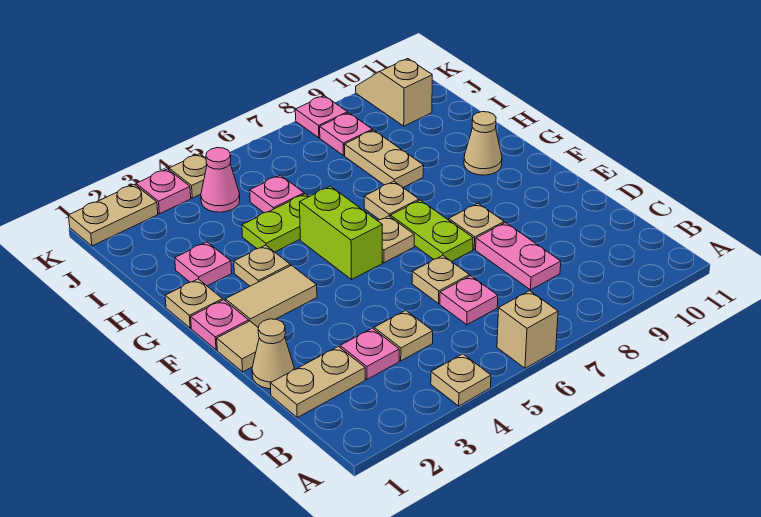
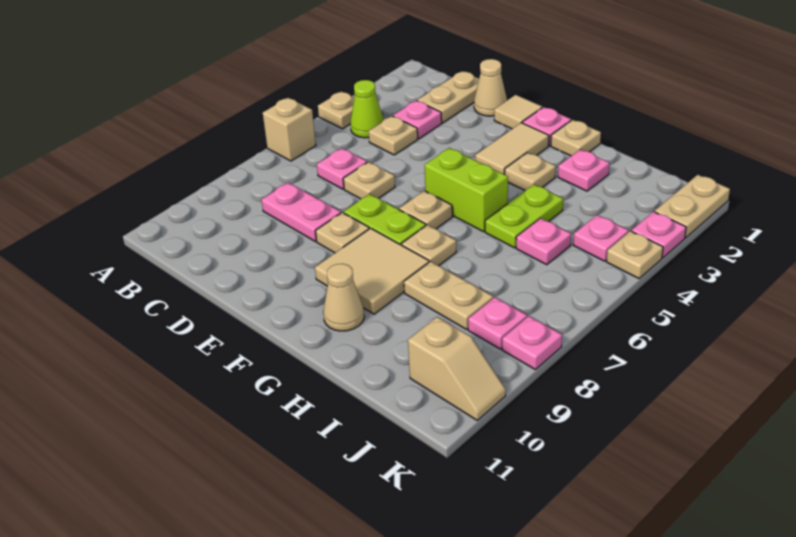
none -> lime cone B4 level 1
none -> tan tile F8:G9 level 1
pink cone J4 level 1 -> pink plate J4 level 1

